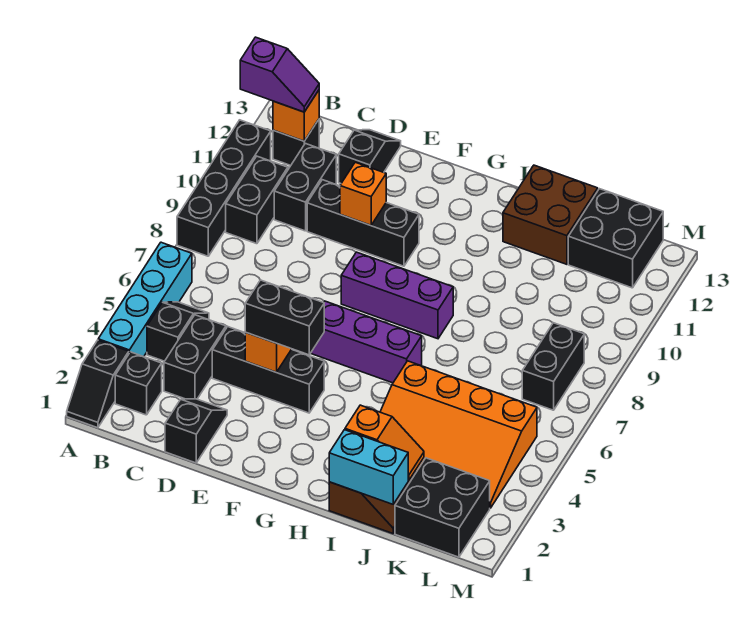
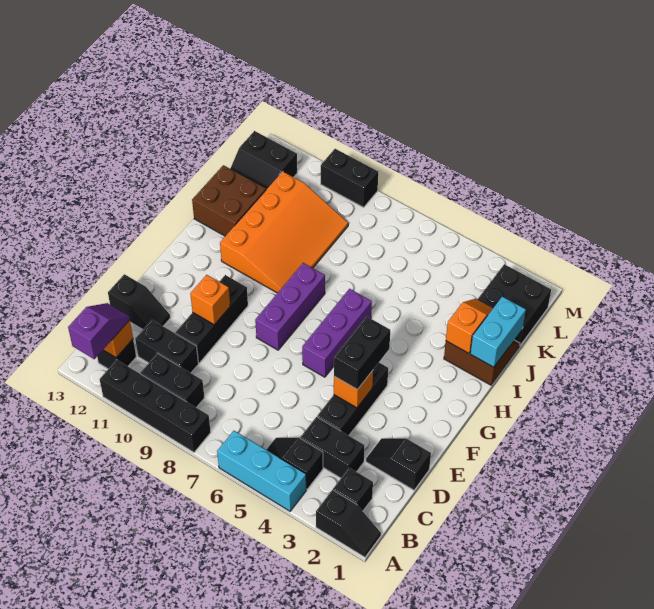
cyan brick A3:A6 level 1 -> cyan brick A4:A6 level 1
black slope D12:D13 level 1 top 12 -> black slope D12:D13 level 1 top 13
orange slope I3:L5 level 1 top 5 -> orange slope H9:K11 level 1 top 11
black brick K12:L13 level 1 -> black slope K12:L13 level 1 top L
black brick L7:L8 level 1 -> black brick M9:M10 level 1

